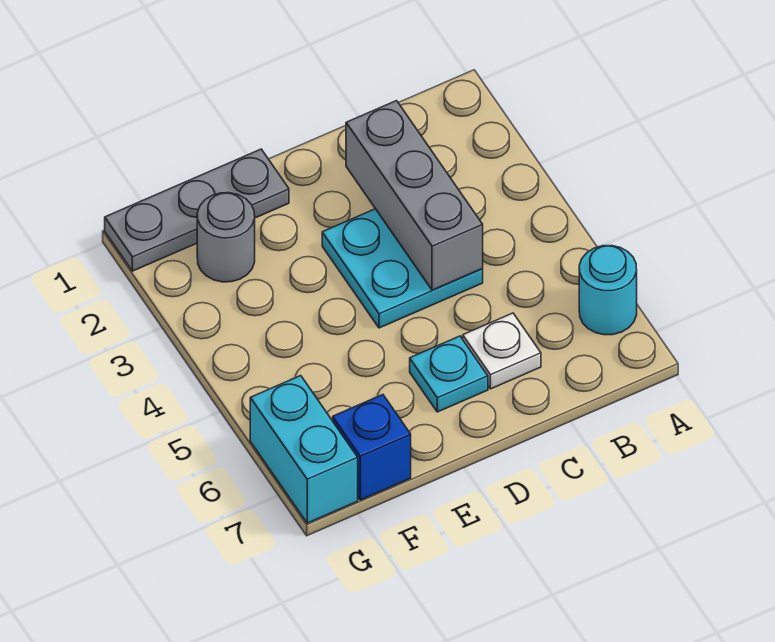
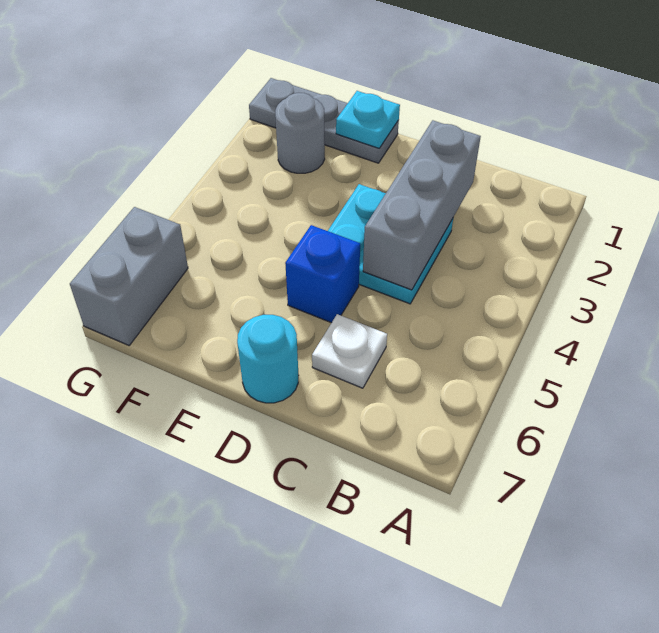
cyan round brick A6 level 1 -> cyan round brick D7 level 1
cyan plate D6 level 1 -> cyan plate E1 level 2
blue brick F7 level 1 -> blue brick D5 level 1
cyan brick G6:G7 level 1 -> grey brick G6:G7 level 1

